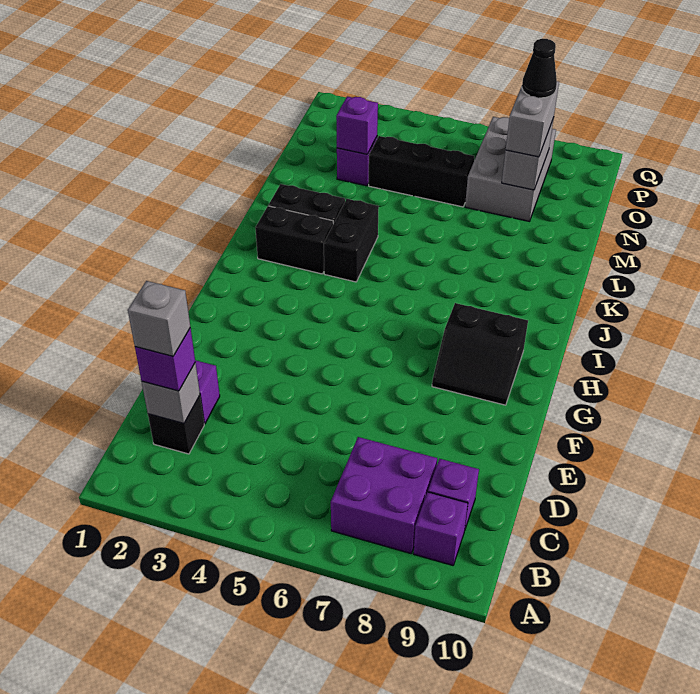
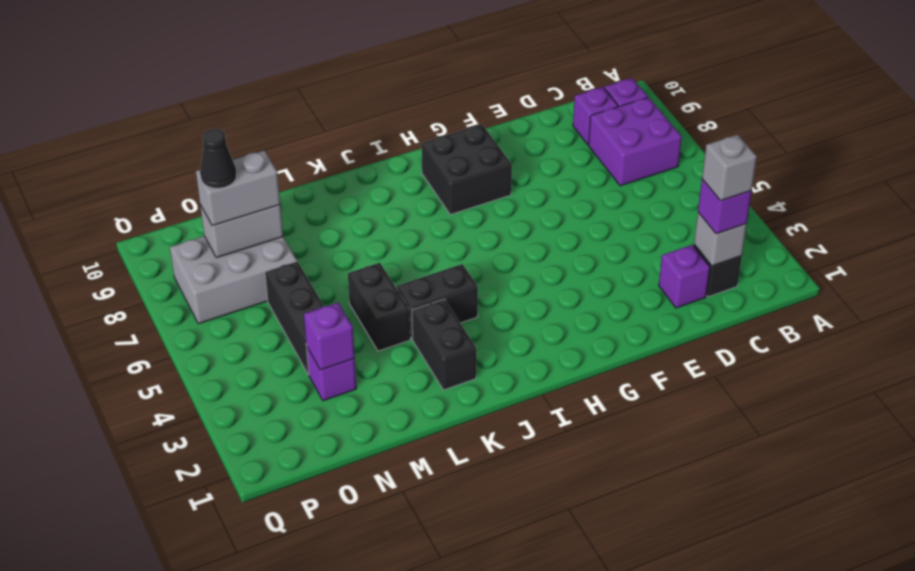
black slope G8:H9 level 1 top H -> black brick G8:H9 level 1
black brick J2:J3 level 1 -> black brick L4:L5 level 1

